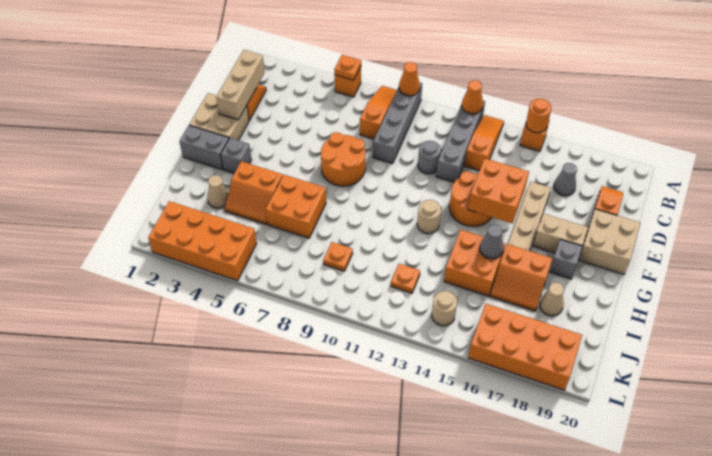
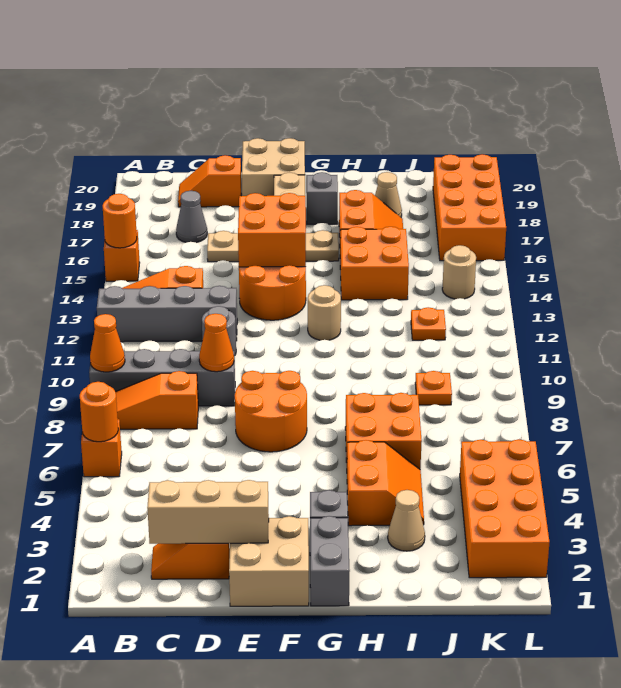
orange plate A6 level 2 -> orange round brick A6 level 2
orange cone A12 level 2 -> orange cone D9 level 2
grey cone H15 level 2 -> none

